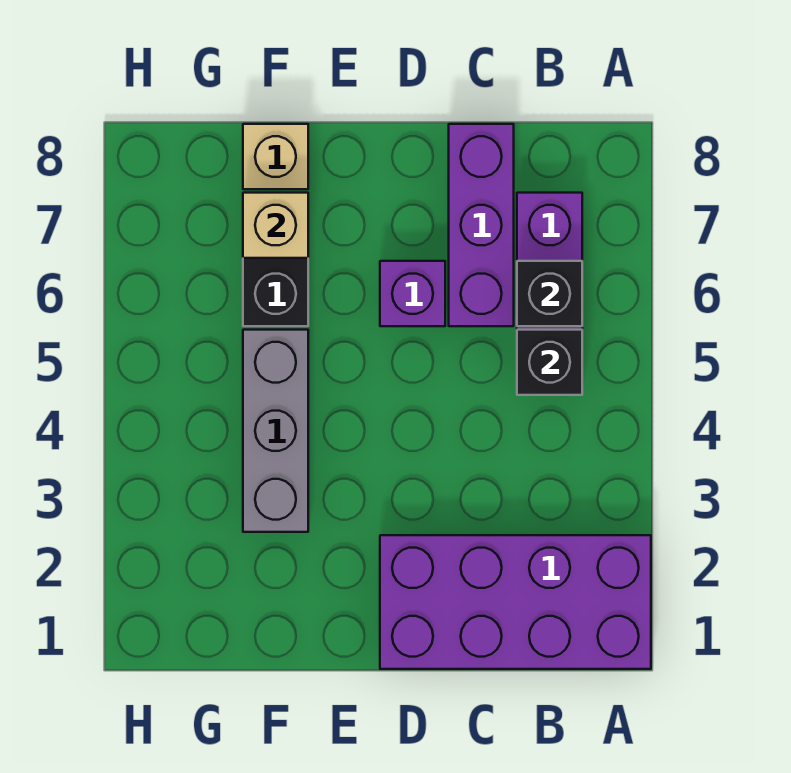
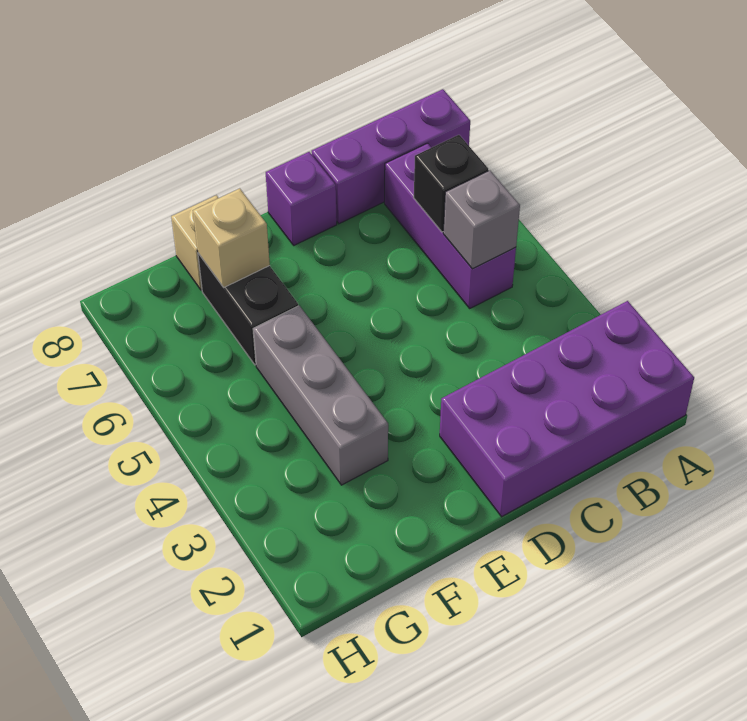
black brick B5 level 2 -> grey brick B5 level 2
purple brick C6:C8 level 1 -> purple brick A8:C8 level 1
purple brick D6 level 1 -> purple brick D8 level 1

